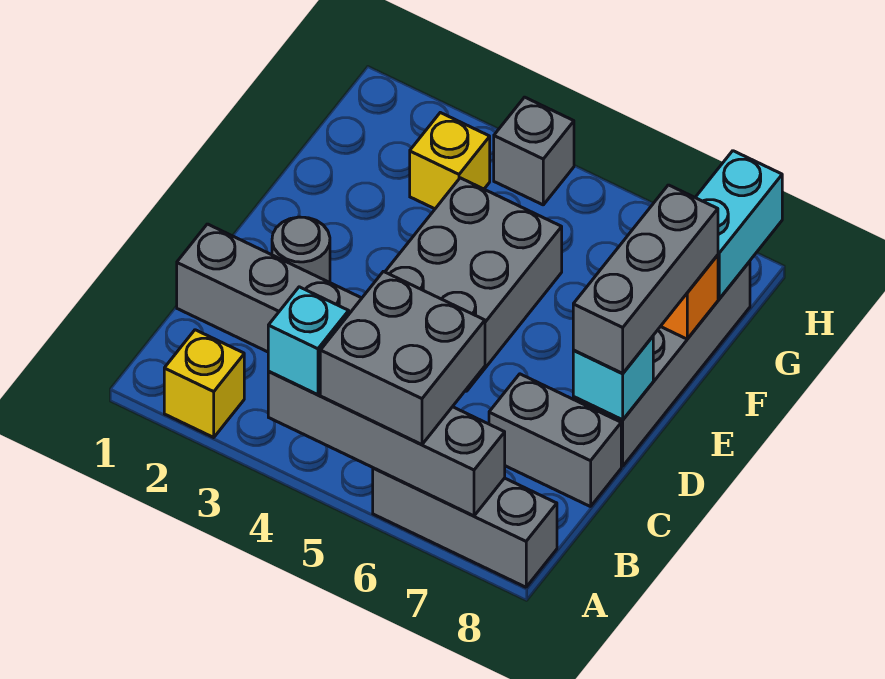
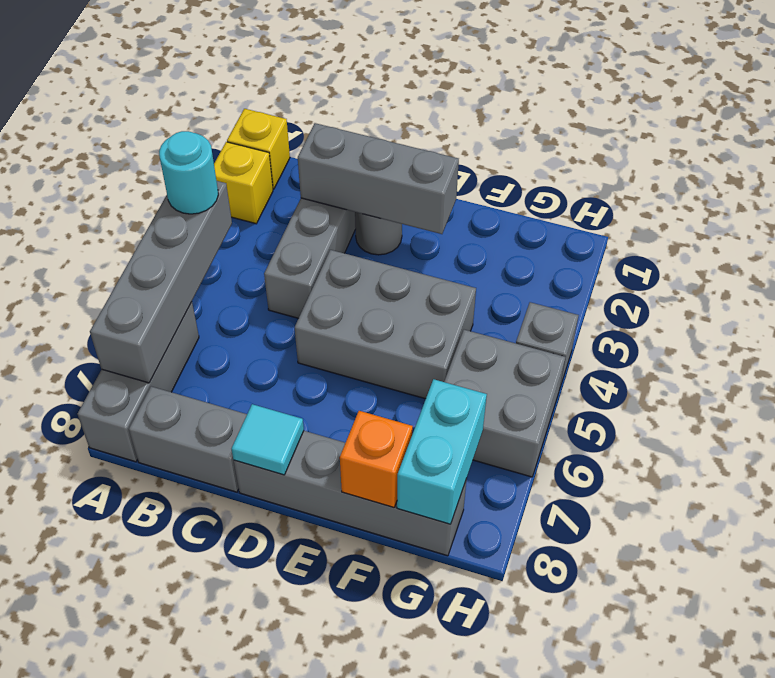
cyan brick A4 level 3 -> cyan round brick A4 level 3
grey brick A5:B6 level 3 -> grey brick G5:H6 level 1
grey brick C7:C8 level 1 -> grey brick B8:C8 level 1
cyan brick D8 level 2 -> cyan tile D8 level 2
grey brick D8:F8 level 3 -> grey brick C2:E2 level 2
yellow brick G3 level 1 -> yellow brick A1 level 1
cyan brick G8:H8 level 2 -> cyan brick G7:G8 level 2

